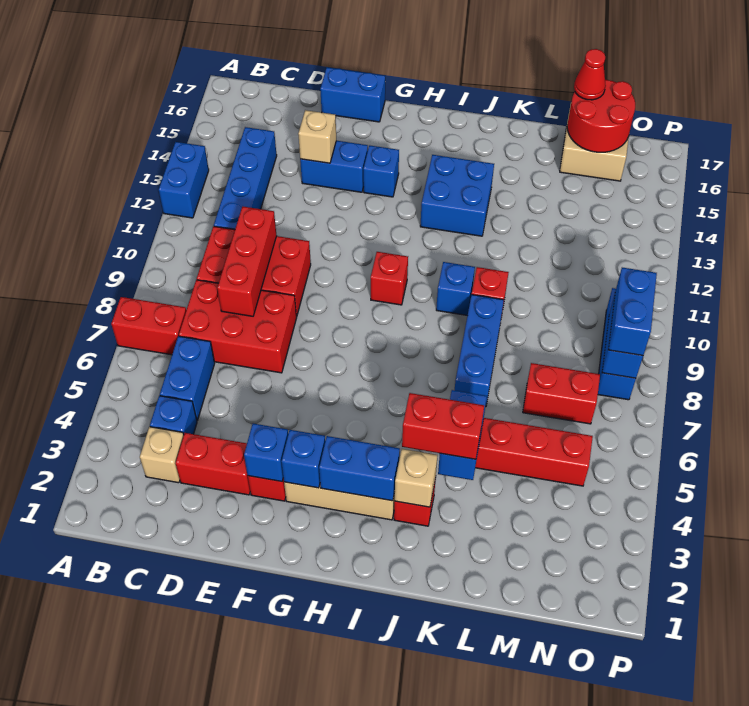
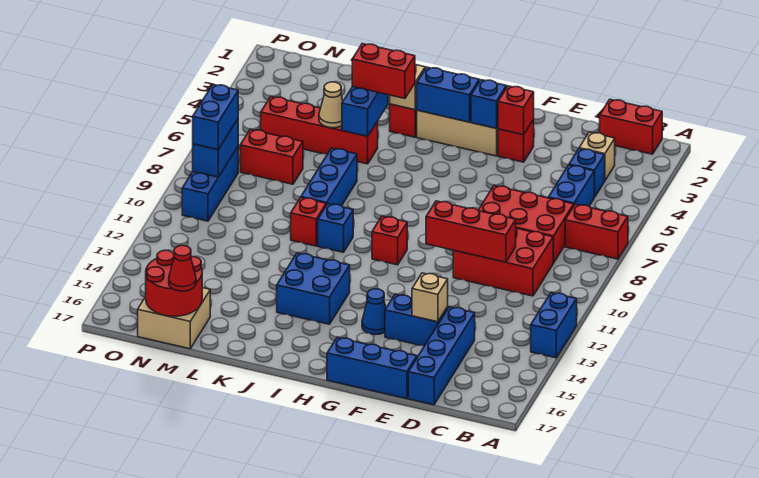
blue brick C11:C14 level 1 -> blue brick D14:D17 level 1
red brick D3:E3 level 1 -> red brick B1:C1 level 1
red brick D8:D10 level 2 -> red brick D10:F10 level 2
blue brick E17:F17 level 1 -> blue brick E17:G17 level 1
blue brick F3 level 2 -> red brick F3 level 2
blue brick G14 level 1 -> blue cone G14 level 1
none -> tan cone L5 level 2

